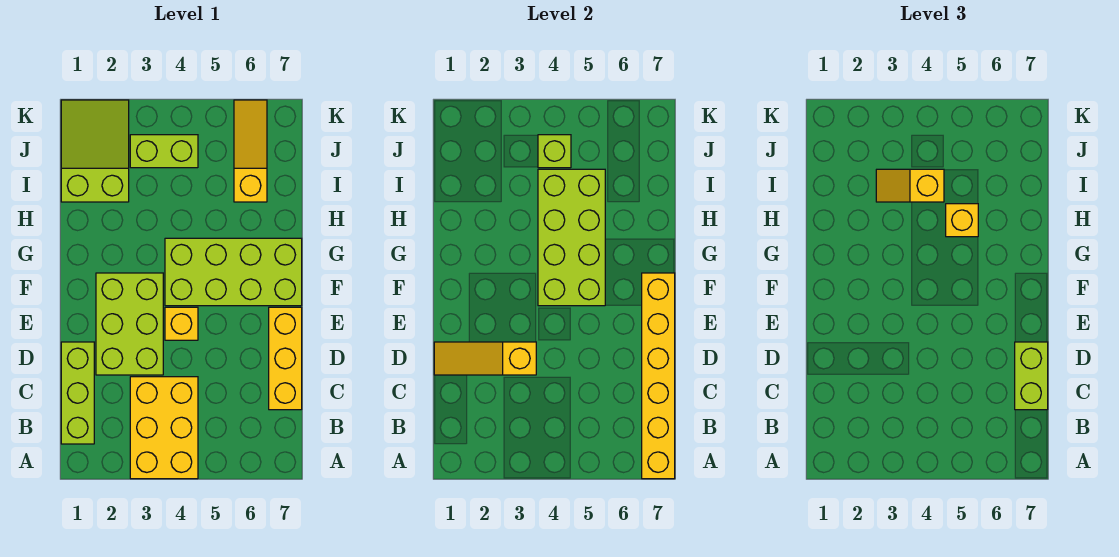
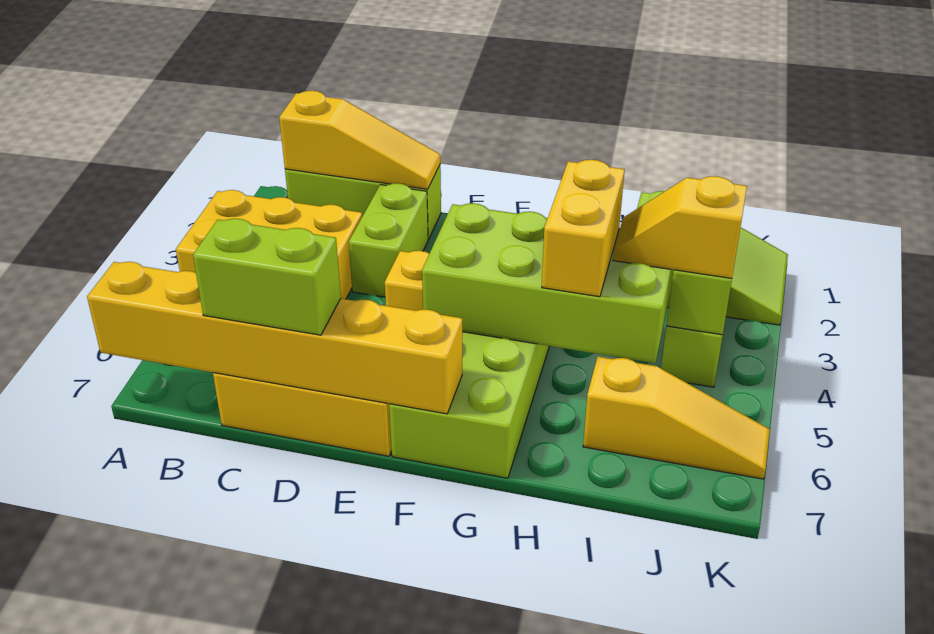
yellow slope D1:D3 level 2 top 3 -> yellow slope B1:D1 level 2 top B
lime brick D2:F3 level 1 -> lime brick D2:D3 level 1
yellow brick H5 level 3 -> yellow brick H4:H5 level 3
yellow slope I3:I4 level 3 top 4 -> yellow slope I4:J4 level 3 top J

